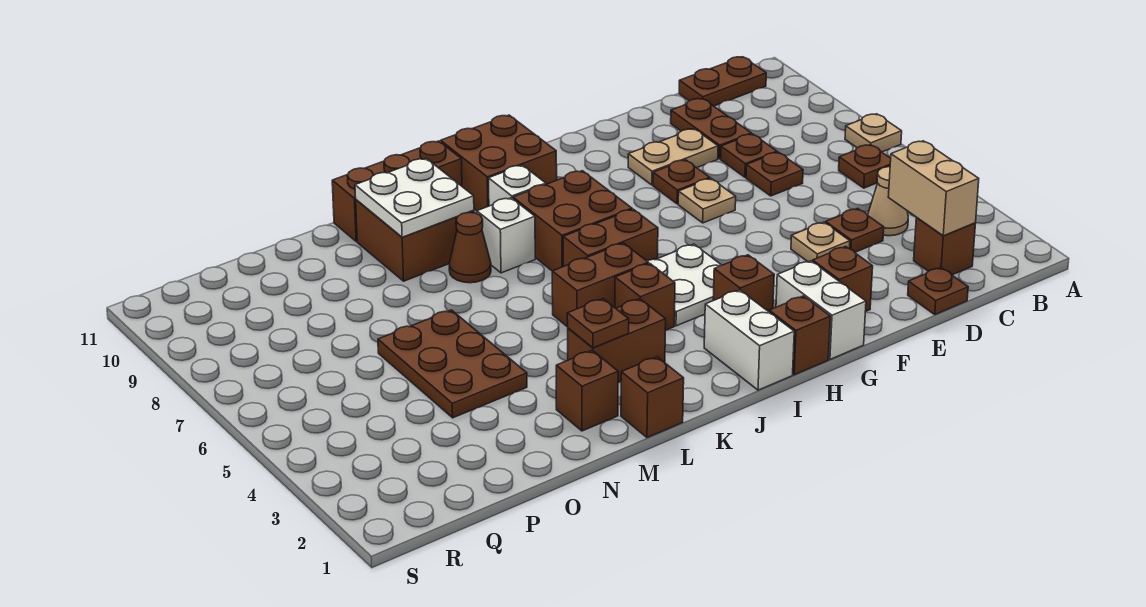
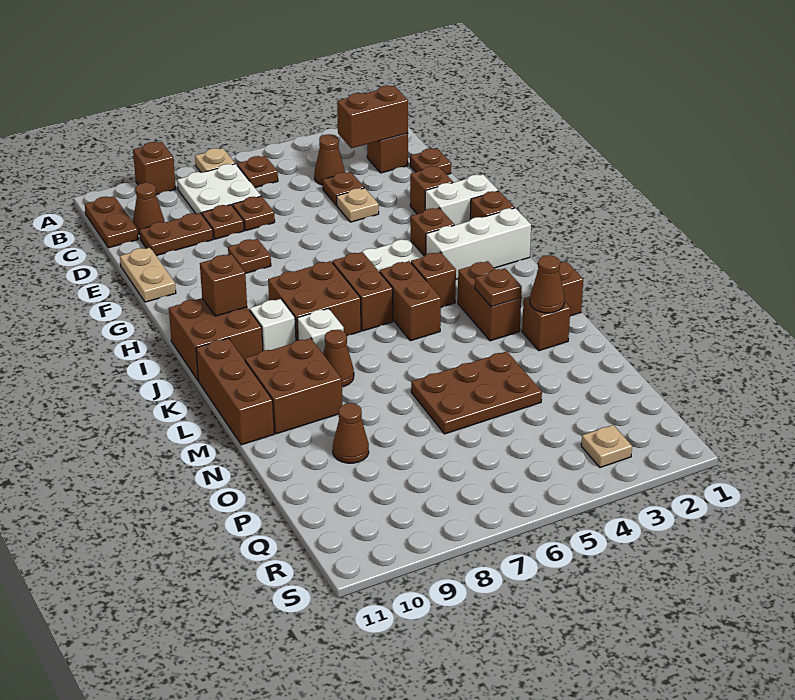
none -> brown brick A9 level 1
tan brick C2:C3 level 2 -> brown brick C2:C3 level 2
tan cone C4 level 1 -> brown cone C4 level 1
none -> brown cone C10 level 1
tan plate E9:F9 level 1 -> tan plate E11:F11 level 1
tan plate F7 level 1 -> tan plate R3 level 1
white brick I1:I2 level 1 -> white brick I1:I3 level 1
none -> brown brick I10 level 2
white plate L9:M10 level 2 -> white plate B7:C8 level 1
none -> brown cone M2 level 2
none -> brown cone O9 level 1

